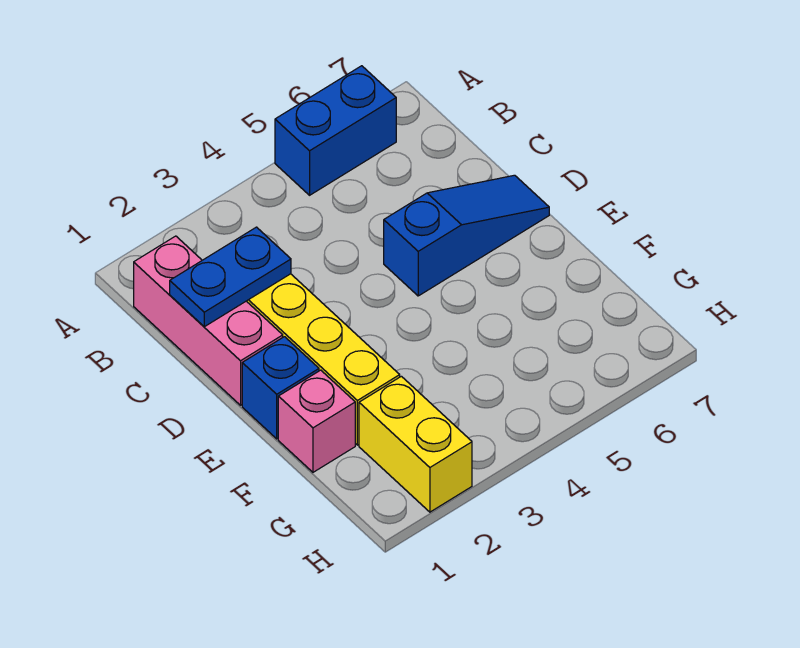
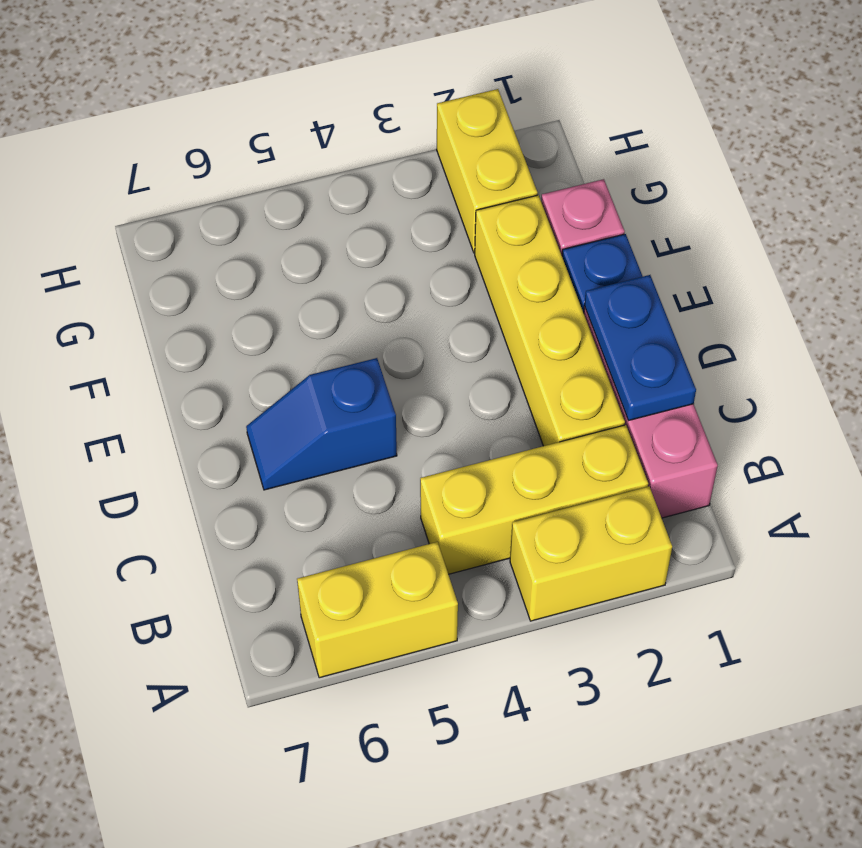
none -> yellow brick A2:A3 level 1
blue brick A5:A6 level 1 -> yellow brick A5:A6 level 1
none -> yellow brick B2:B4 level 1
blue plate C1:C2 level 2 -> blue plate C1:D1 level 2
blue slope D5:D7 level 1 top 5 -> blue slope D5:D6 level 1 top 5

